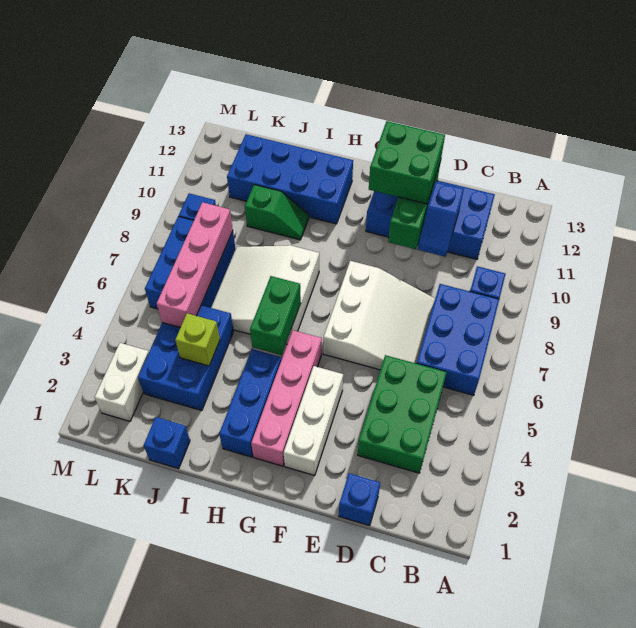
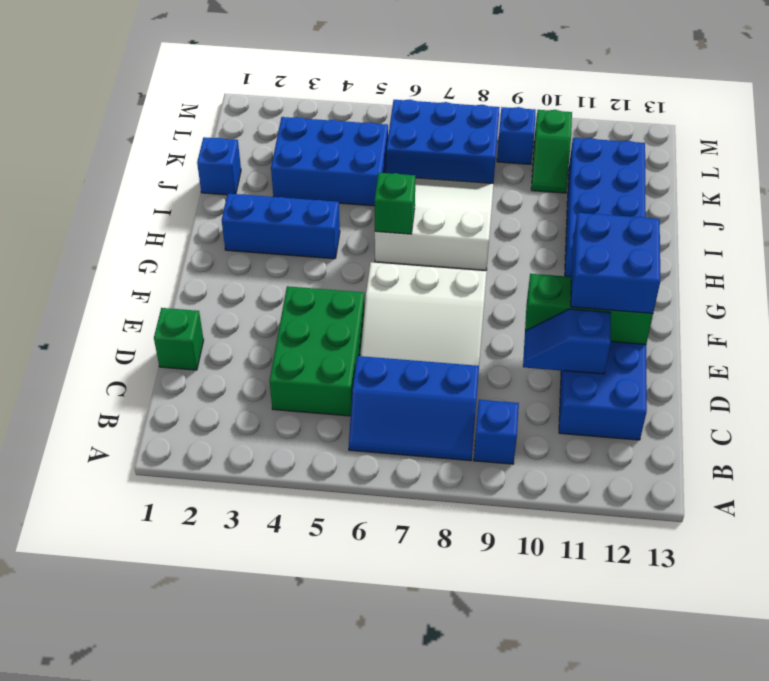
blue brick B6:C8 level 1 -> blue slope B6:C8 level 1 top C
green brick C3:D5 level 1 -> green brick C4:E5 level 1
blue brick D1 level 1 -> green brick D1 level 1
green brick E11:F12 level 3 -> blue brick E11:F12 level 3
white brick F2:F4 level 1 -> none
pink brick G2:G5 level 1 -> none
green brick H5:H6 level 2 -> green brick H6 level 2
green slope I10:J10 level 1 top J -> green slope K10:L10 level 1 top L
lime brick J4 level 2 -> none
pink brick K5:K8 level 2 -> none
white brick L2:L3 level 1 -> none

